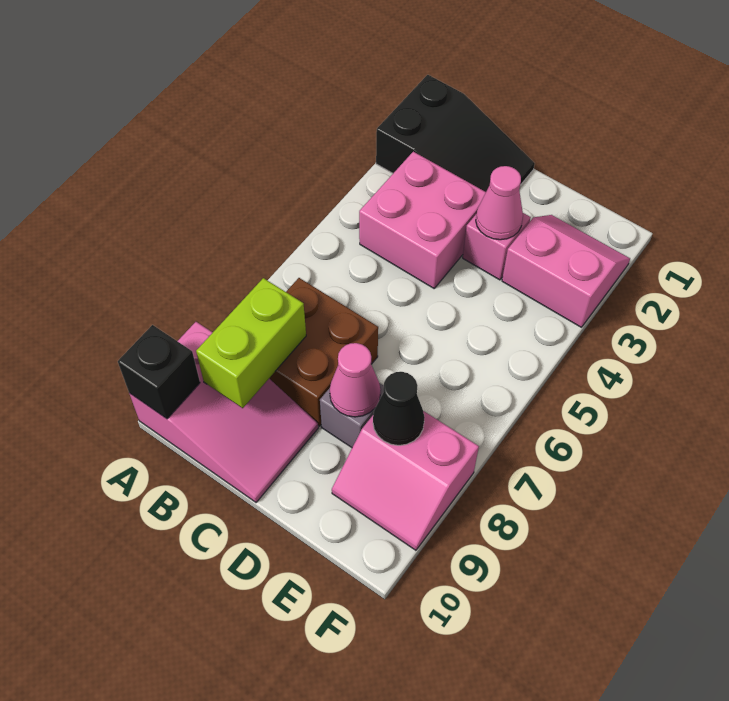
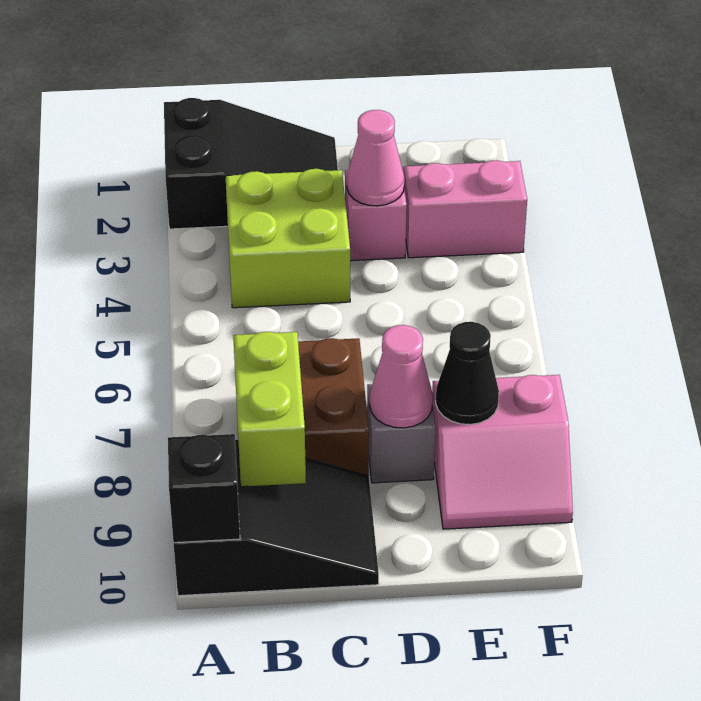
pink slope A9:C10 level 1 top A -> black slope A9:C10 level 1 top A
pink brick B3:C4 level 1 -> lime brick B3:C4 level 1

